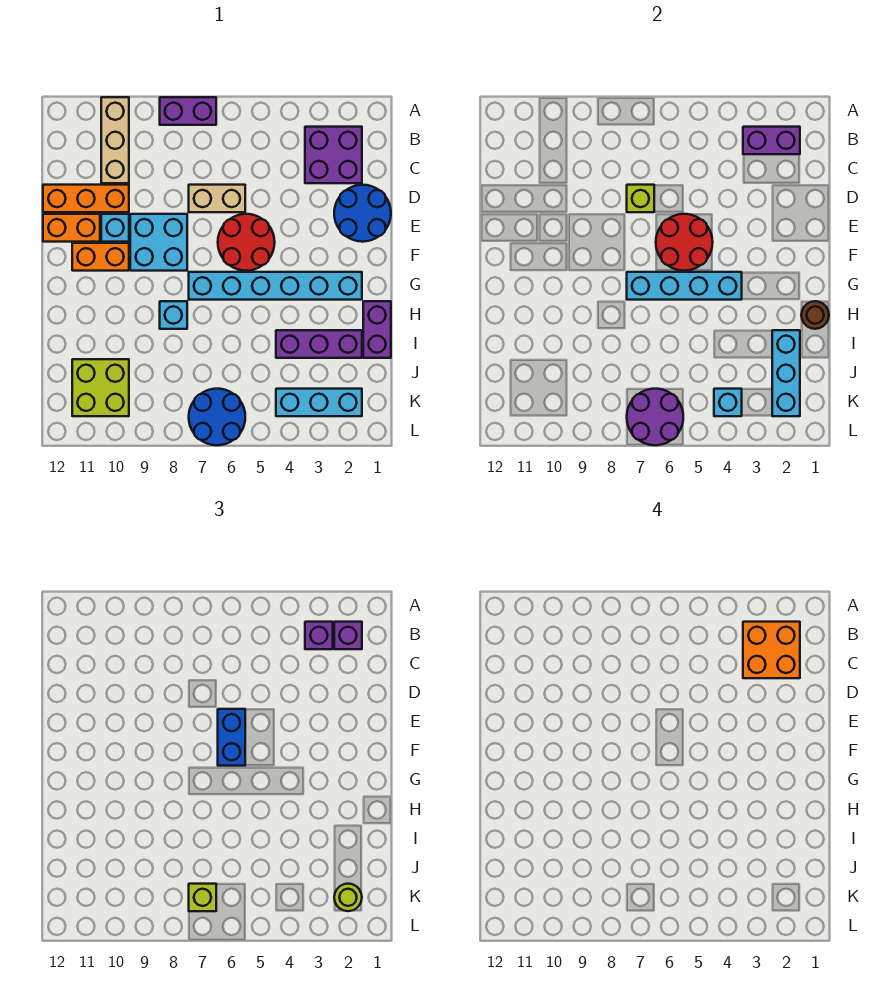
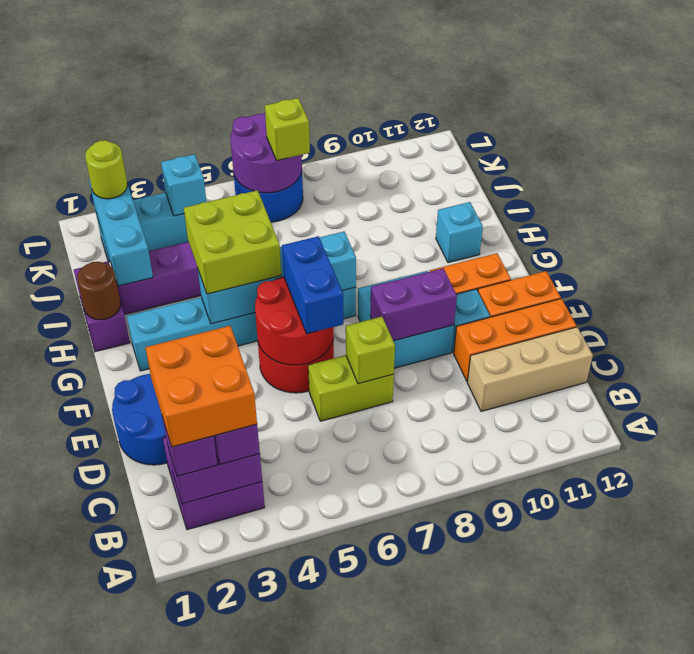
purple brick A7:A8 level 1 -> purple brick E8:E9 level 2
tan brick A10:C10 level 1 -> tan brick C10:C12 level 1
tan brick D6:D7 level 1 -> lime brick D6:D7 level 1
cyan brick H8 level 1 -> cyan brick H11 level 1
lime brick J10:K11 level 1 -> lime brick G4:H5 level 3

